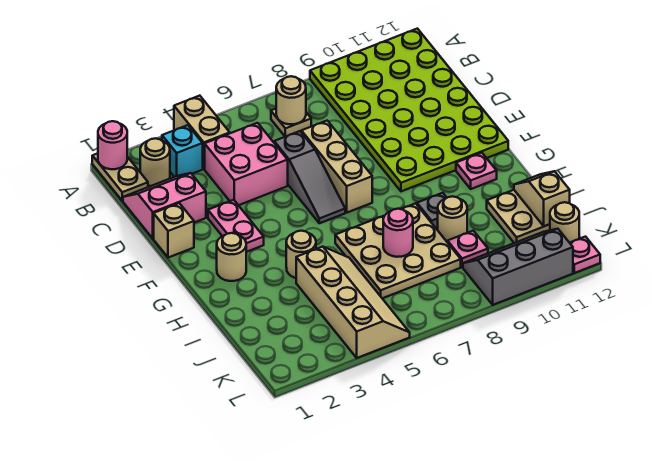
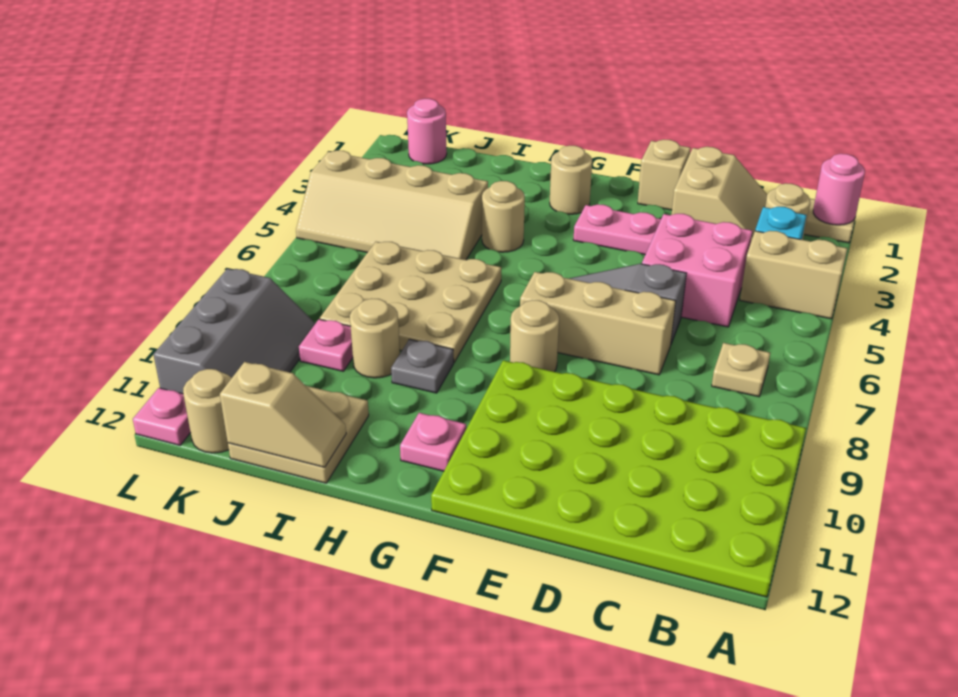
tan round brick B7 level 2 -> tan round brick F8 level 1
pink slope C1:D2 level 1 top D -> tan slope C1:D2 level 1 top D
pink round brick I7 level 2 -> pink round brick K1 level 1

